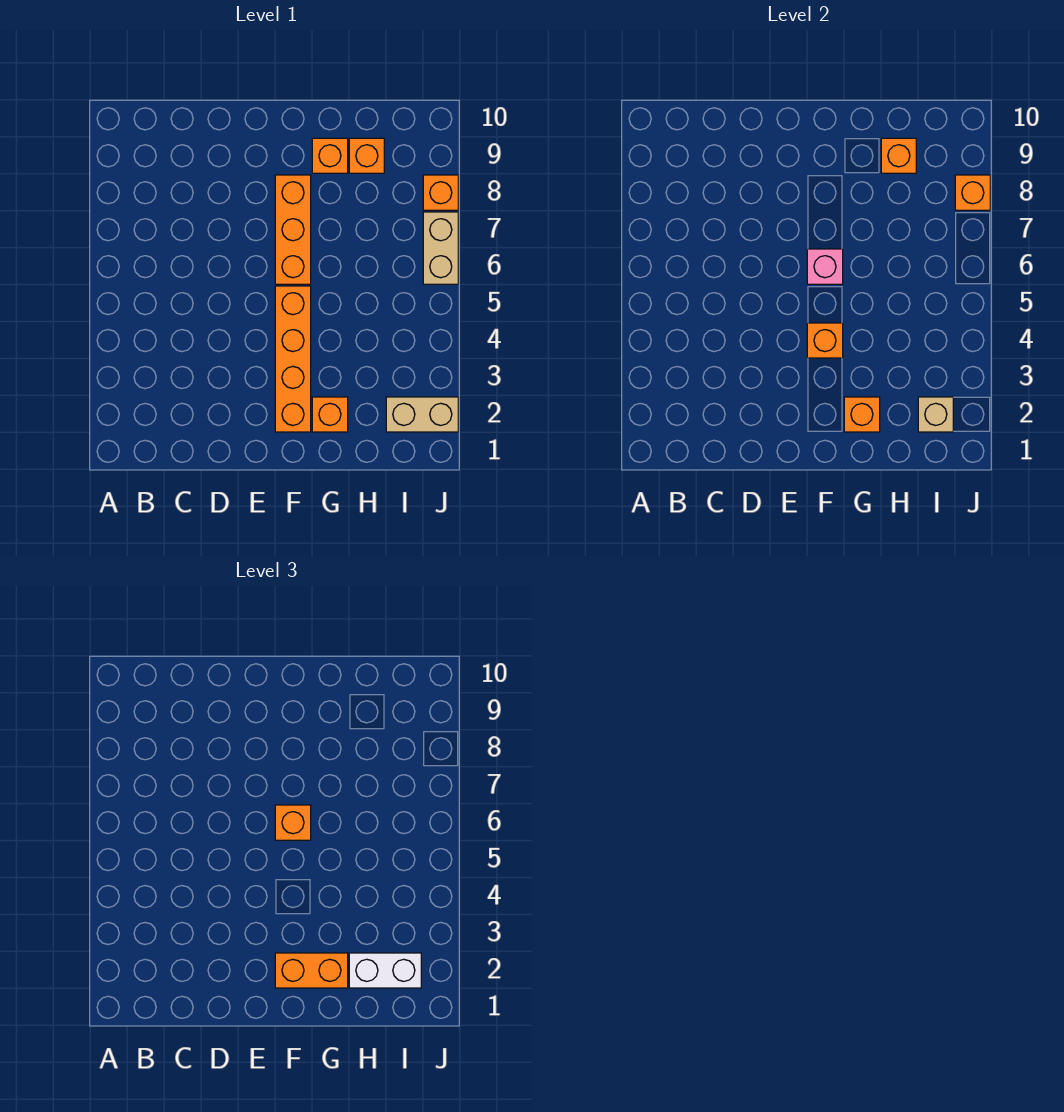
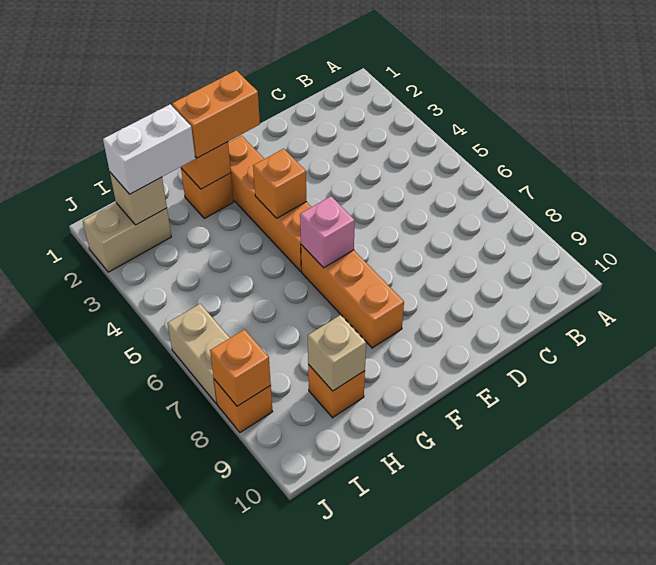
orange brick F6 level 3 -> none
orange brick G9 level 1 -> none
orange brick H9 level 2 -> tan brick H9 level 2

